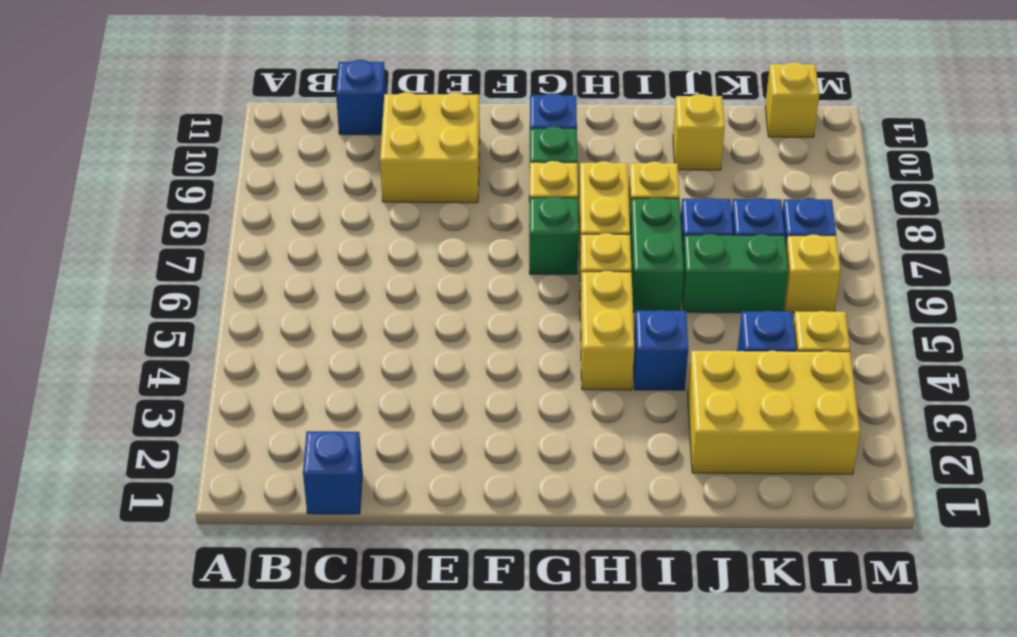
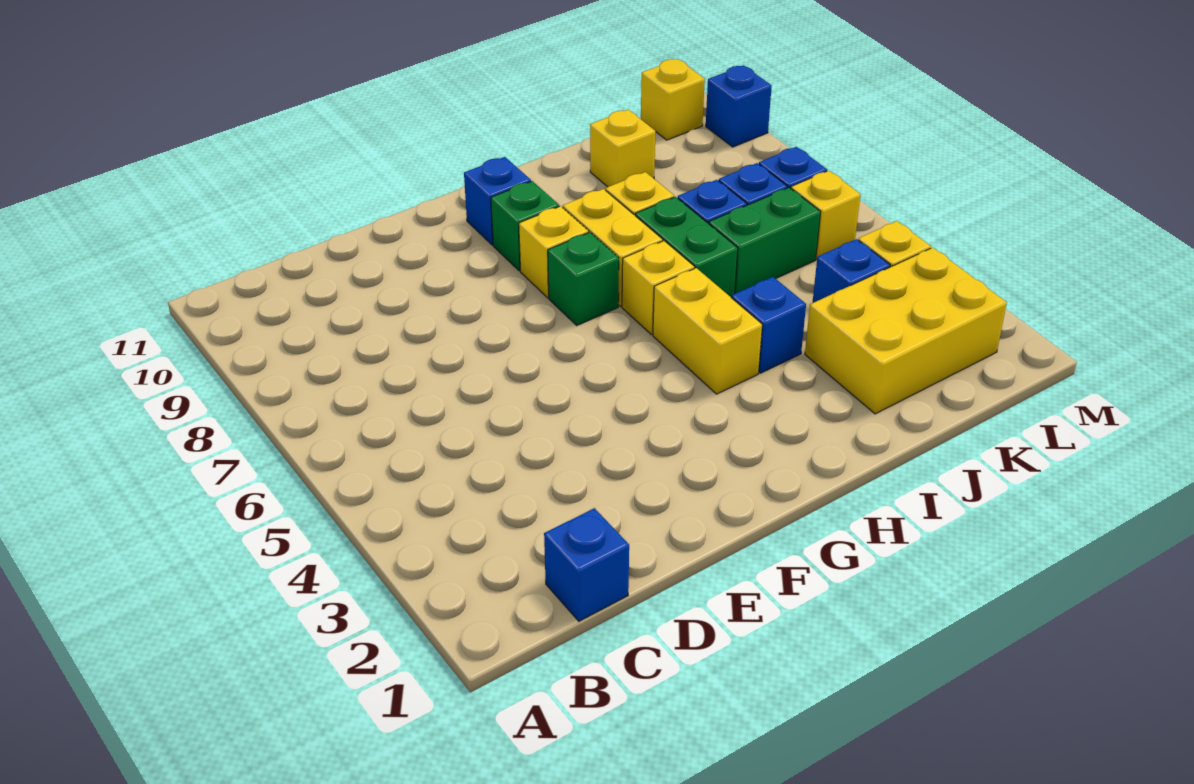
blue brick C11 level 1 -> blue brick M10 level 1
yellow brick D9:E10 level 1 -> none

